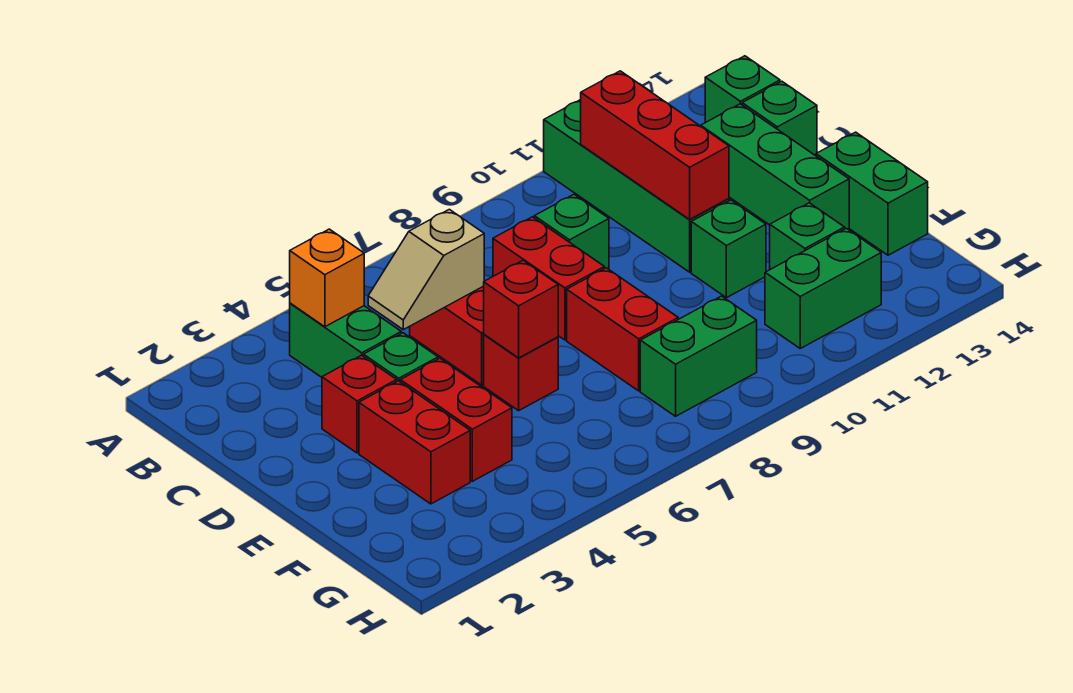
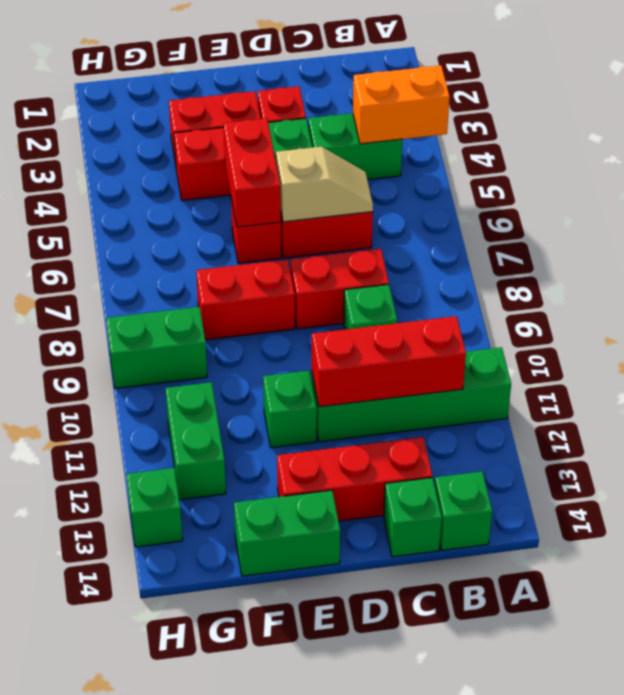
orange brick B4 level 2 -> orange brick A4:B4 level 2
tan slope C5:C6 level 2 top 6 -> tan slope C6:D6 level 2 top D
green brick C13:E13 level 1 -> red brick C13:E13 level 1
red brick E6 level 2 -> red brick E5:E6 level 2
green brick F12 level 1 -> green brick H13 level 1
green brick G8:G9 level 1 -> green brick G9:H9 level 1

